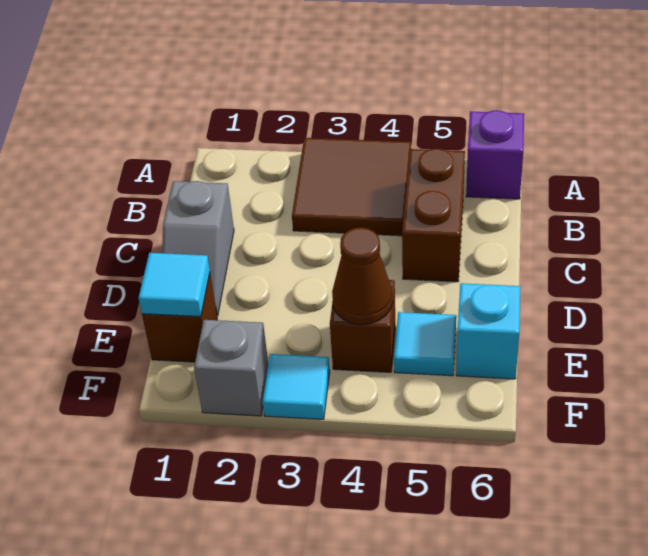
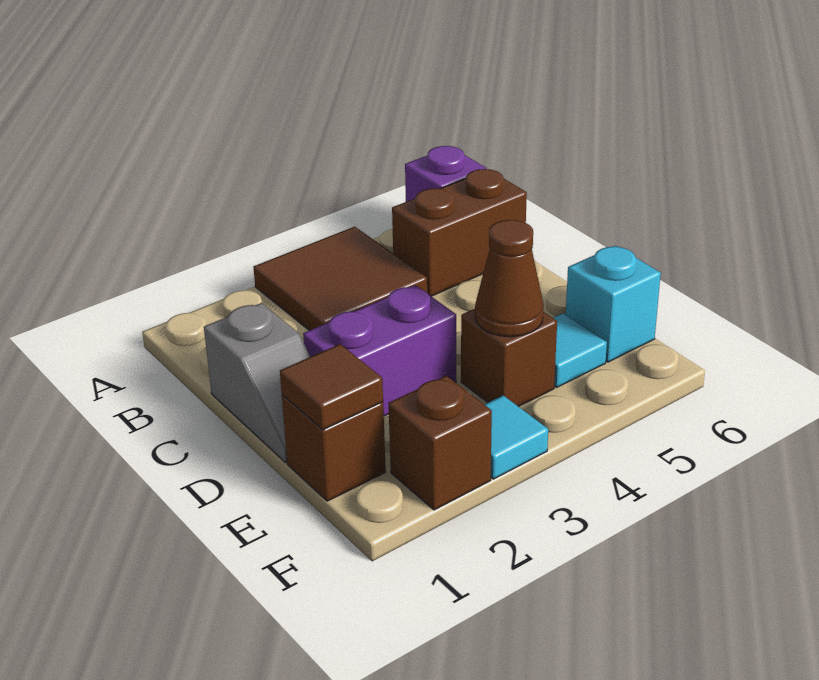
brown brick B5:C5 level 1 -> brown brick B5:B6 level 1
none -> purple brick D2:D3 level 1
cyan tile E1 level 2 -> brown tile E1 level 2
grey brick F2 level 1 -> brown brick F2 level 1

